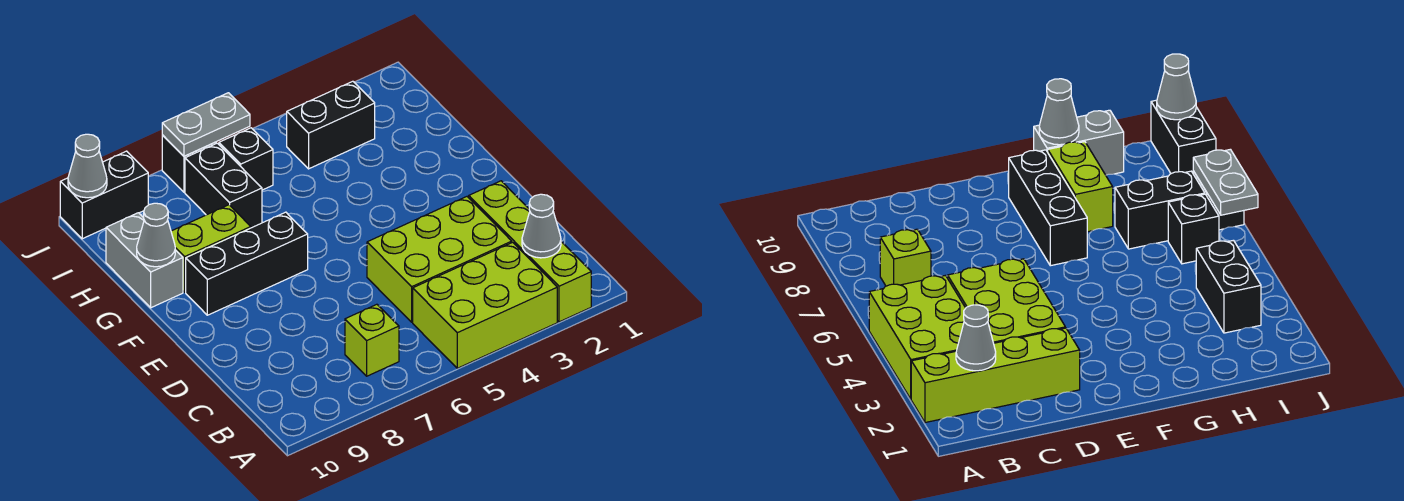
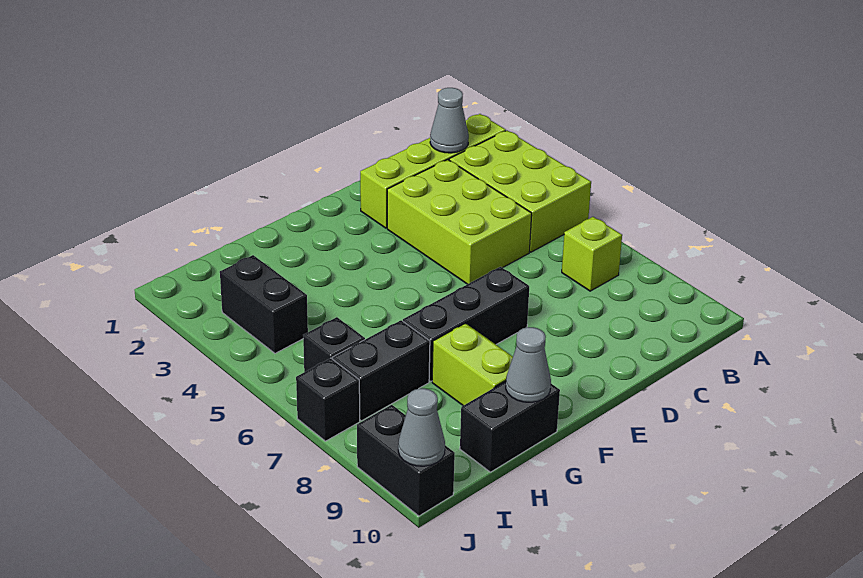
black brick F7:F9 level 1 -> black brick E7:G7 level 1
grey brick G10:H10 level 1 -> black brick G10:H10 level 1
grey plate J6:J7 level 2 -> none

